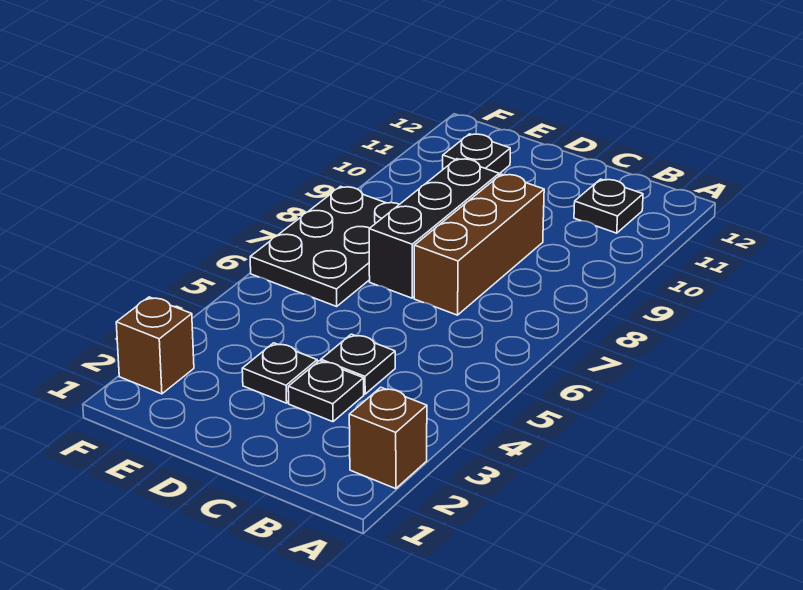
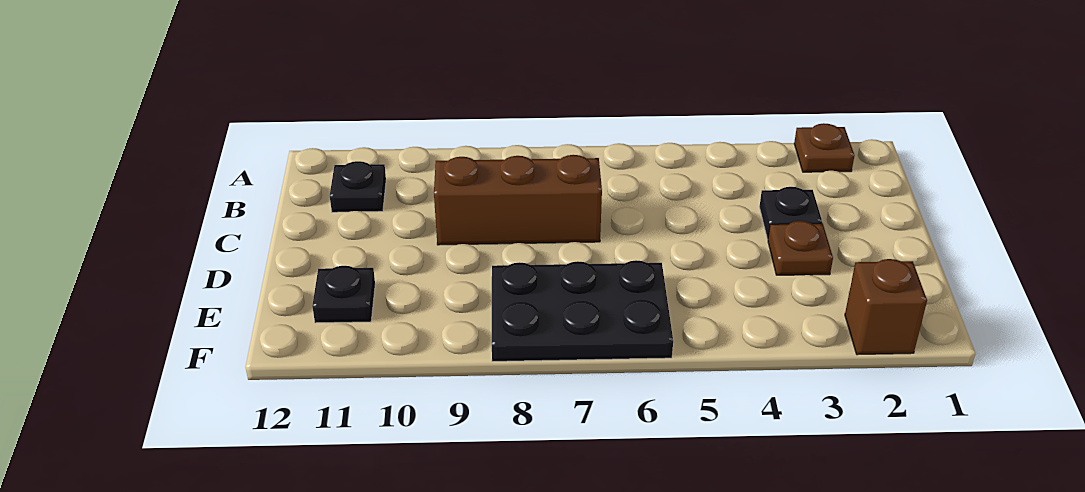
brown brick A2 level 1 -> brown plate A2 level 1
black plate C4 level 1 -> none
black plate D3 level 1 -> brown plate D3 level 1
black brick D7:D9 level 1 -> none

